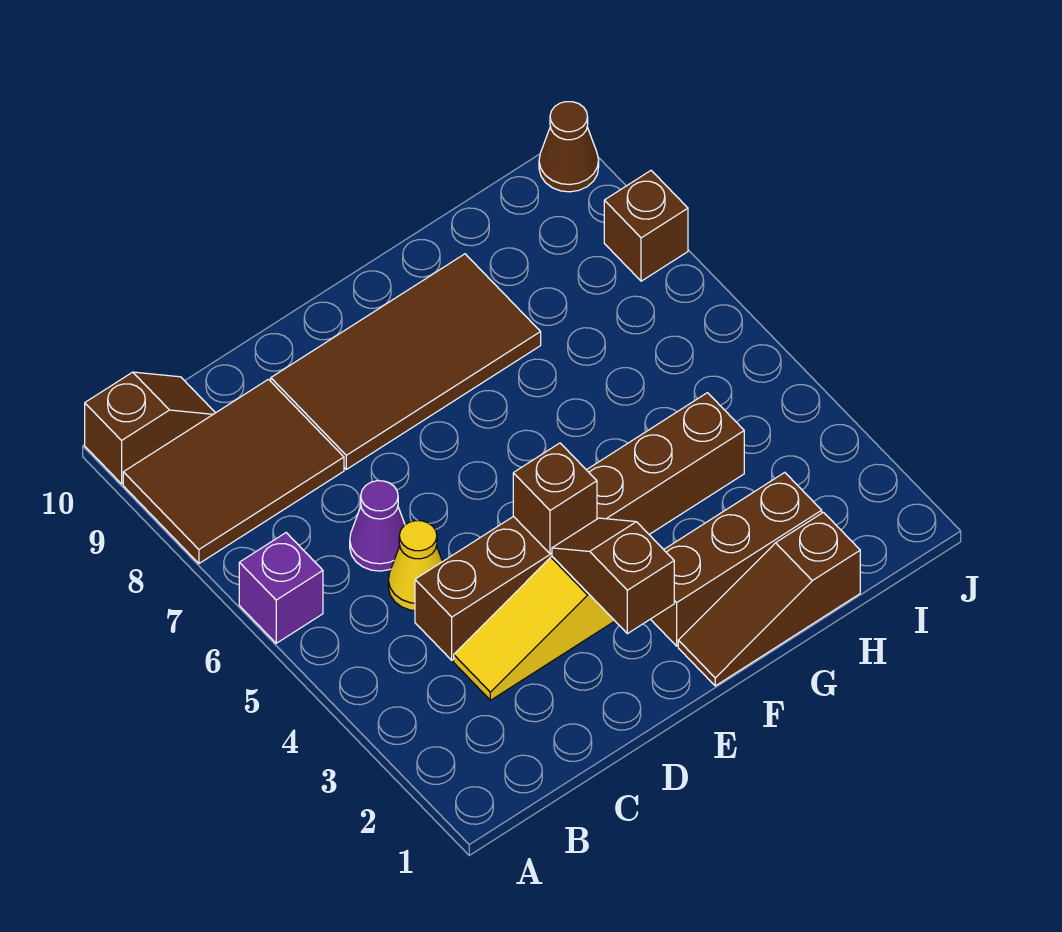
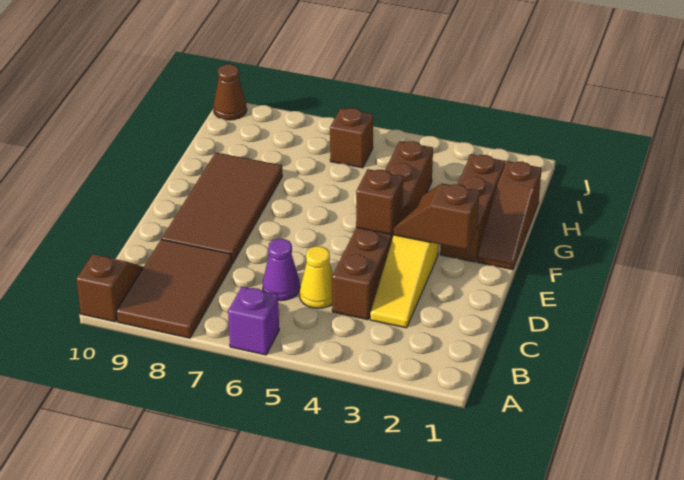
brown brick J8 level 1 -> brown brick I6 level 1

